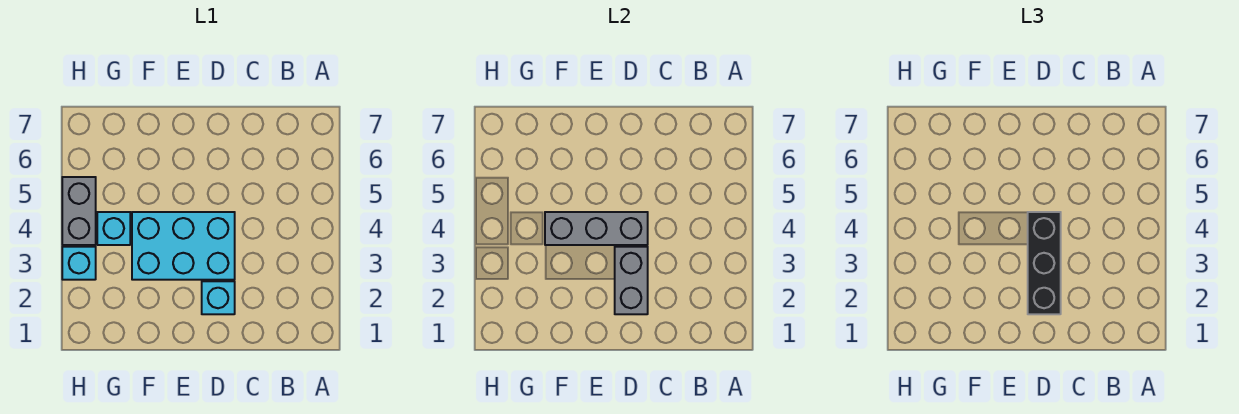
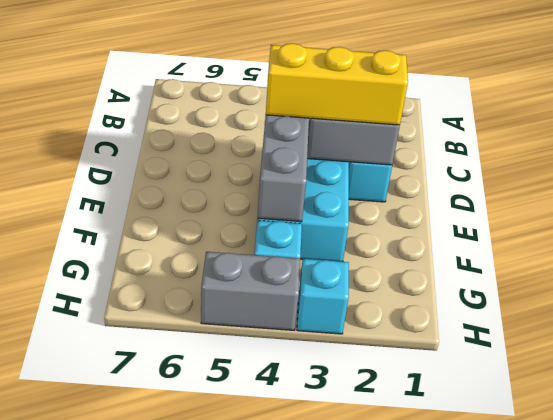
black brick D2:D4 level 3 -> yellow brick D2:D4 level 3

